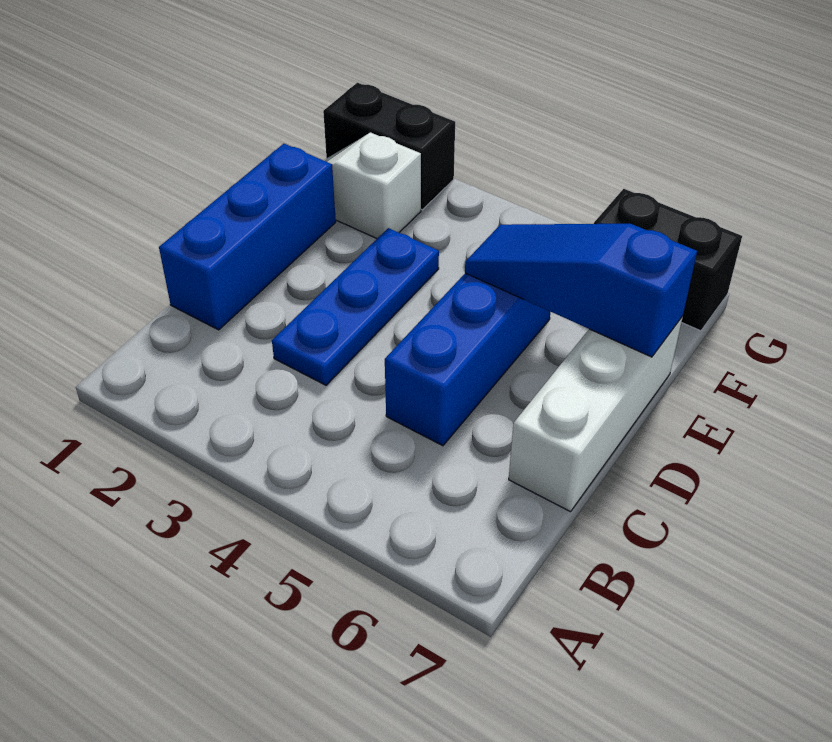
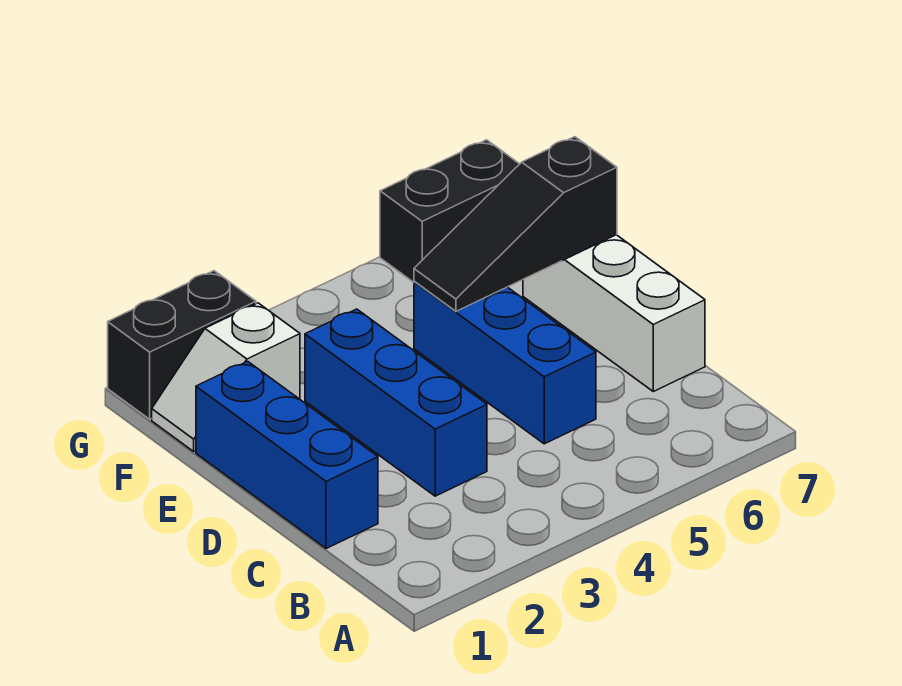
blue plate C3:E3 level 1 -> blue brick C3:E3 level 1
blue slope E5:E7 level 2 top 7 -> black slope E5:E7 level 2 top 7

